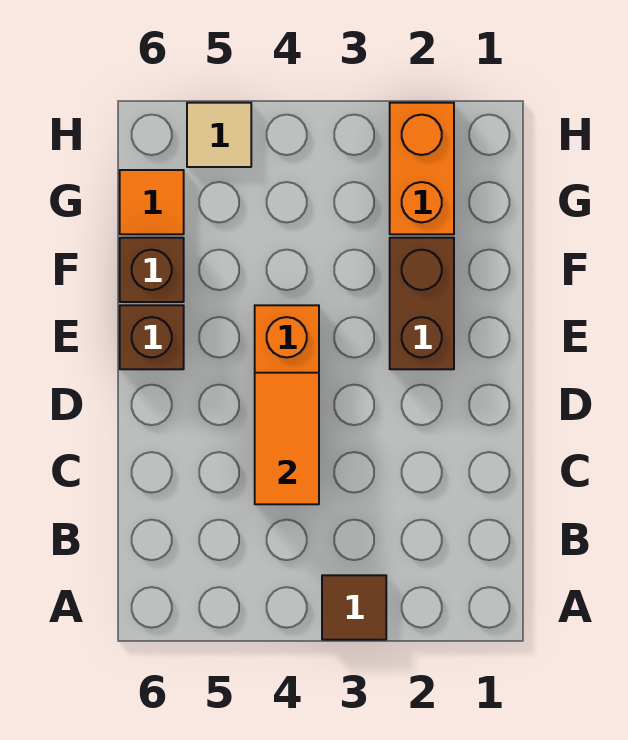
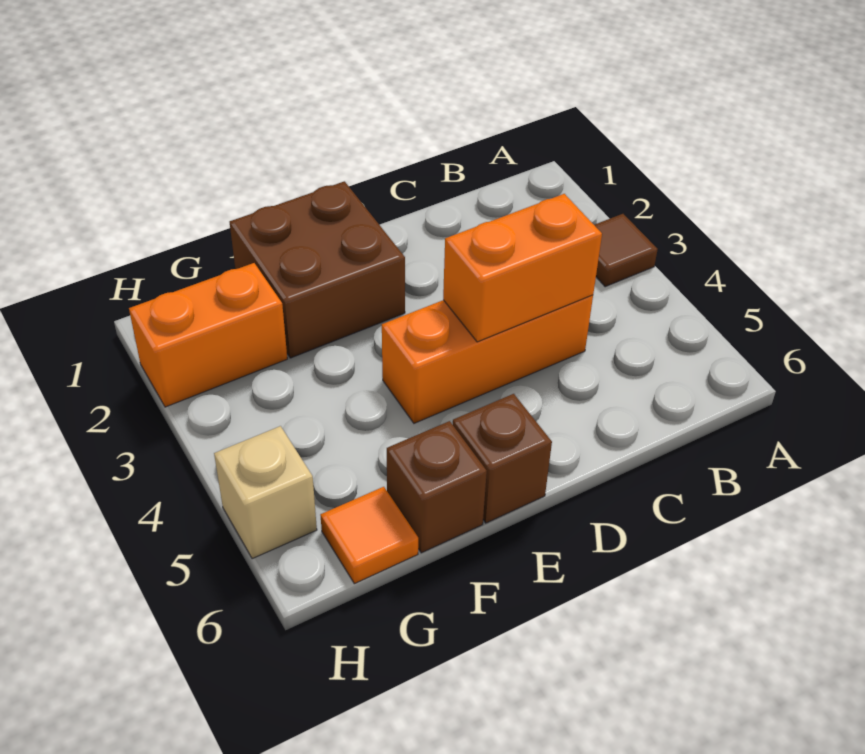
orange tile C4:D4 level 2 -> orange brick C4:D4 level 2
brown brick E2:F2 level 1 -> brown brick E1:F2 level 1
tan tile H5 level 1 -> tan brick H5 level 1

